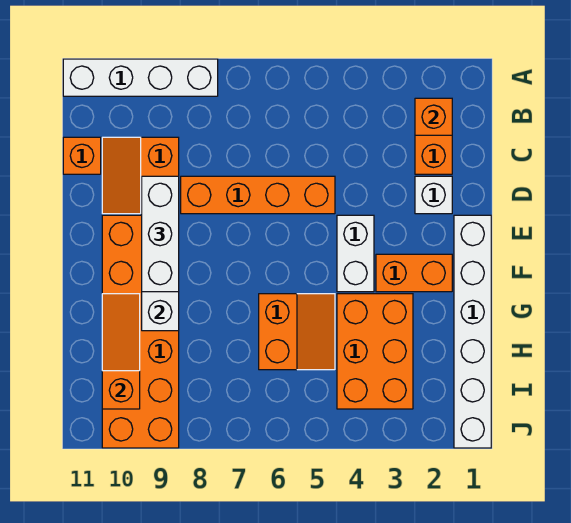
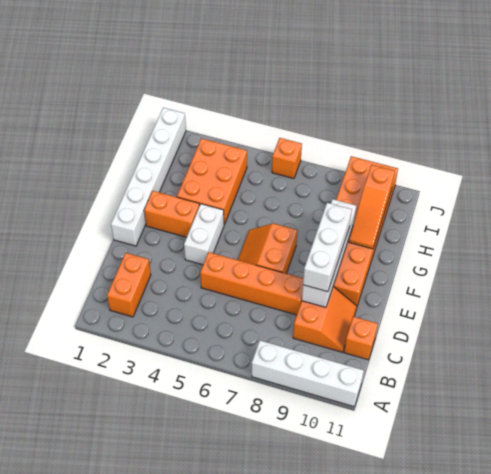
orange brick B2 level 2 -> orange brick J6 level 1
white brick D2 level 1 -> none
orange slope G5:H6 level 1 top 6 -> orange slope E6:F7 level 1 top 7

